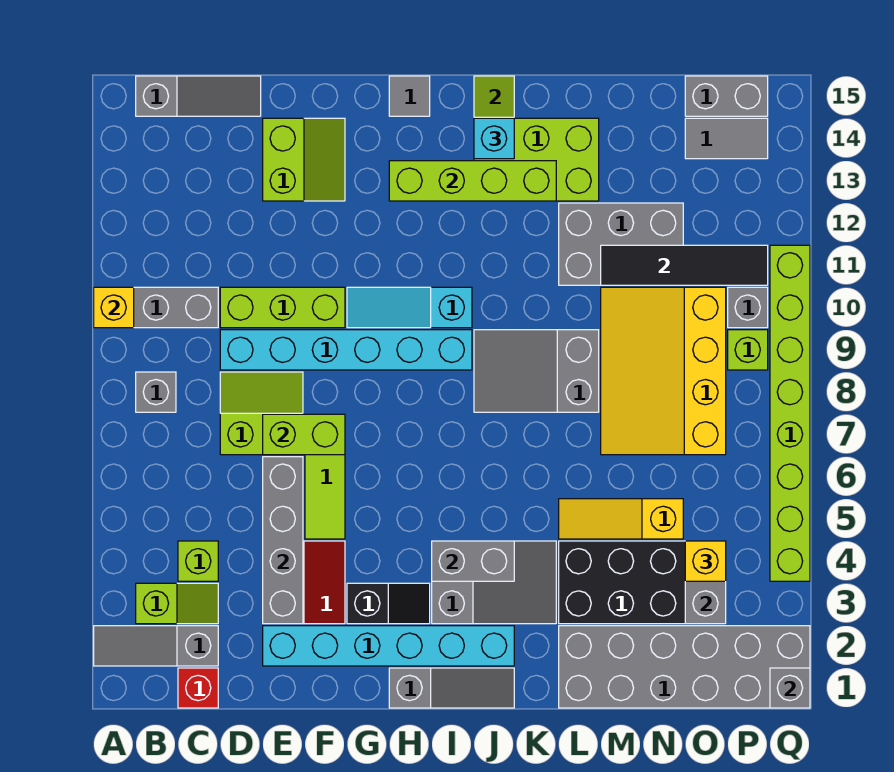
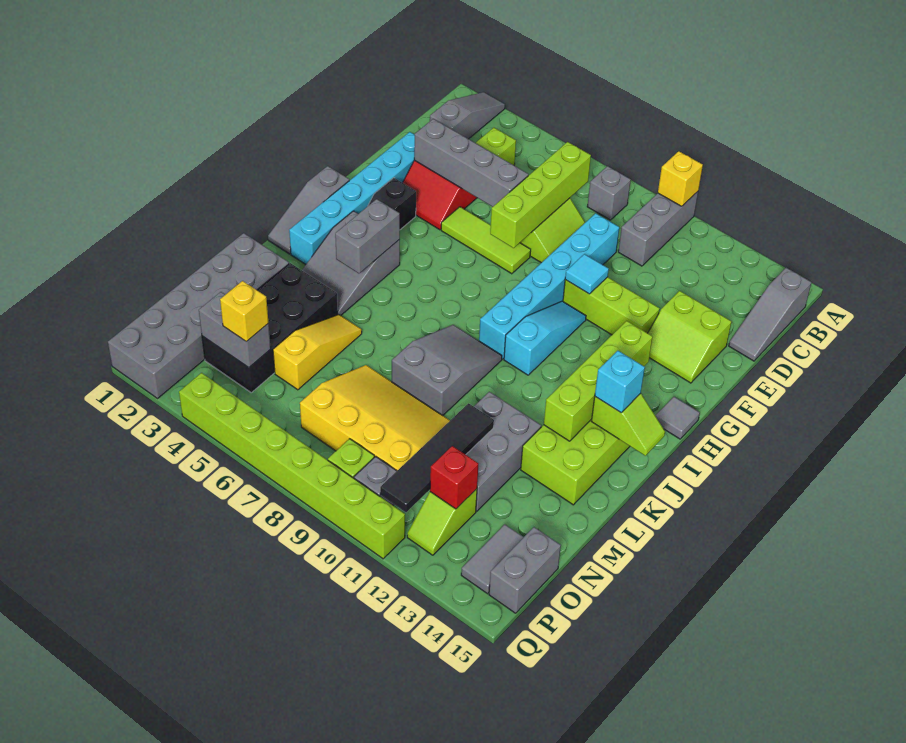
lime slope B3:C3 level 1 top B -> lime slope O12:P12 level 1 top O
red brick C1 level 1 -> red brick O12 level 2
lime brick D10:F10 level 1 -> lime brick F10:F12 level 1
lime brick E7:F7 level 2 -> lime brick C7:F7 level 2
none -> cyan tile F10 level 2
grey brick Q1 level 2 -> none

